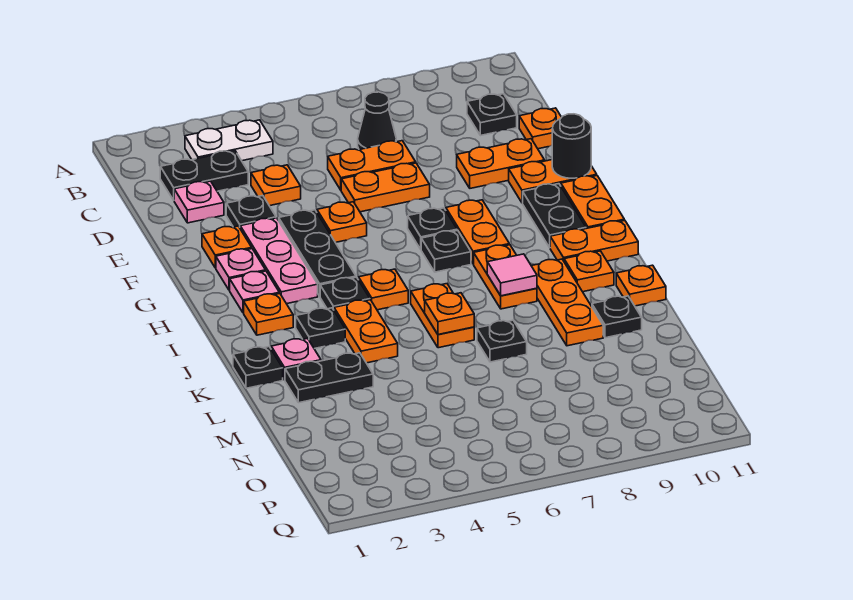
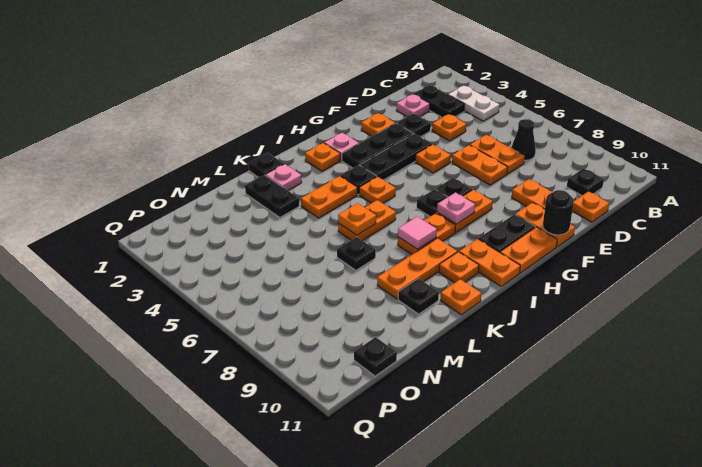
pink plate F3:H3 level 1 -> black plate F3:H3 level 1
pink plate G2 level 1 -> pink plate H8 level 2
black plate J3 level 1 -> black plate O11 level 1

